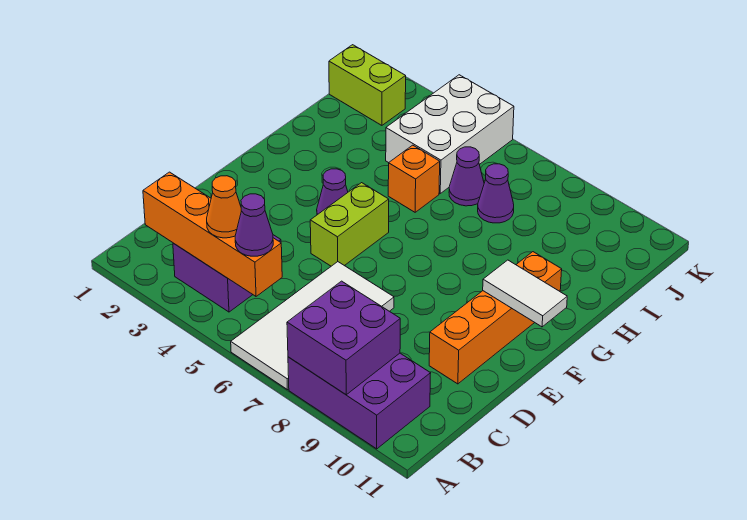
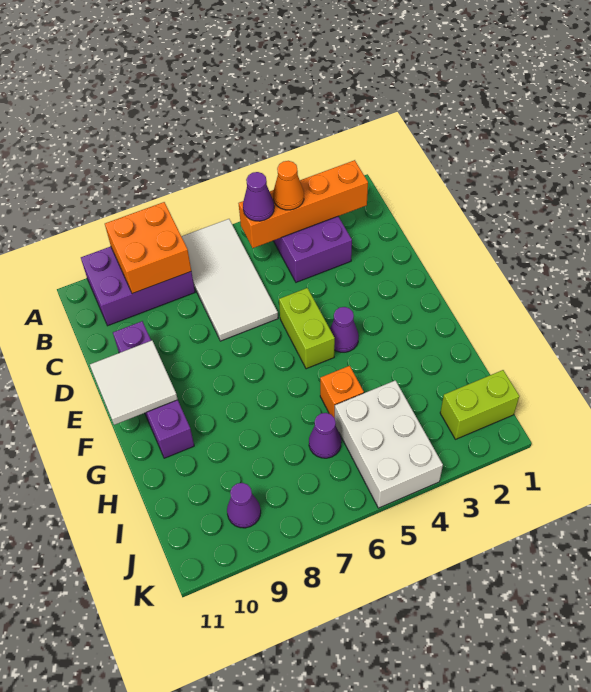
purple brick A8:B9 level 2 -> orange brick A8:B9 level 2
orange brick D10:G10 level 1 -> purple brick D10:G10 level 1
white tile F10:F11 level 2 -> white tile E10:F11 level 2
purple cone I7 level 1 -> purple cone J9 level 1

